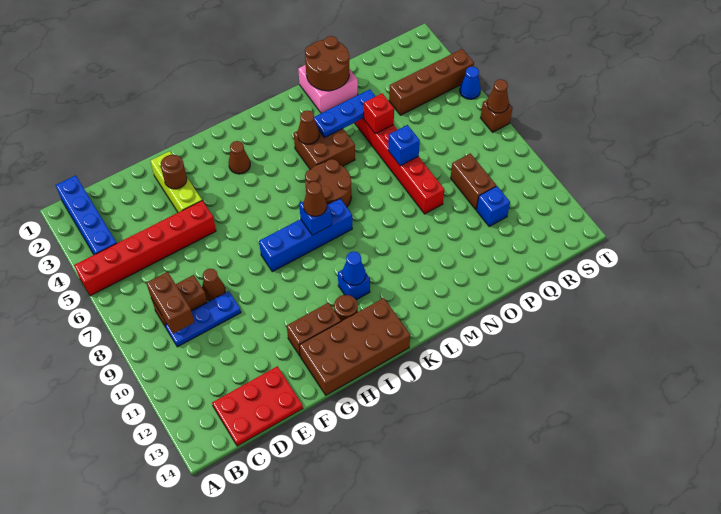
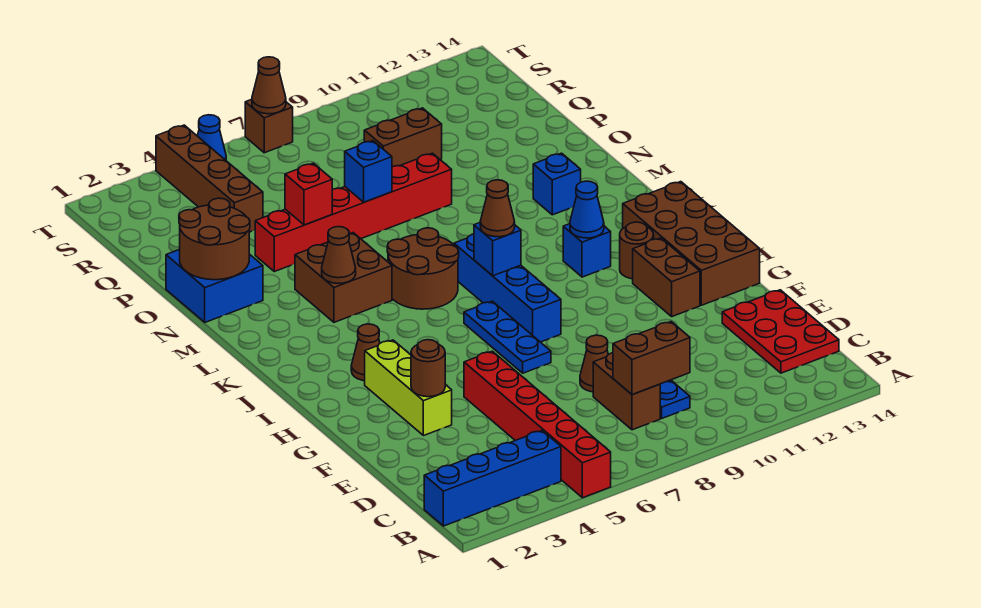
lime brick F2:F4 level 1 -> lime brick F3:H3 level 1
blue plate M4:O4 level 2 -> blue plate G7:I7 level 1
pink brick N1:O2 level 1 -> blue brick N1:O2 level 1
blue brick Q11 level 1 -> blue brick M12 level 1

